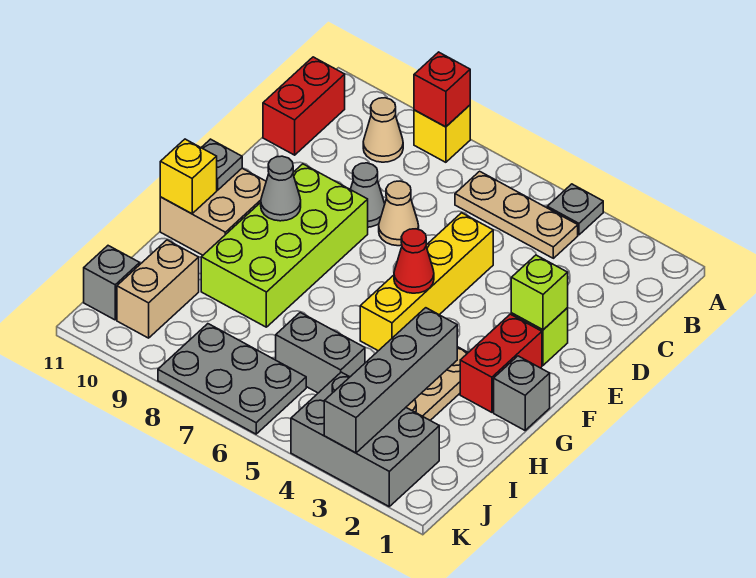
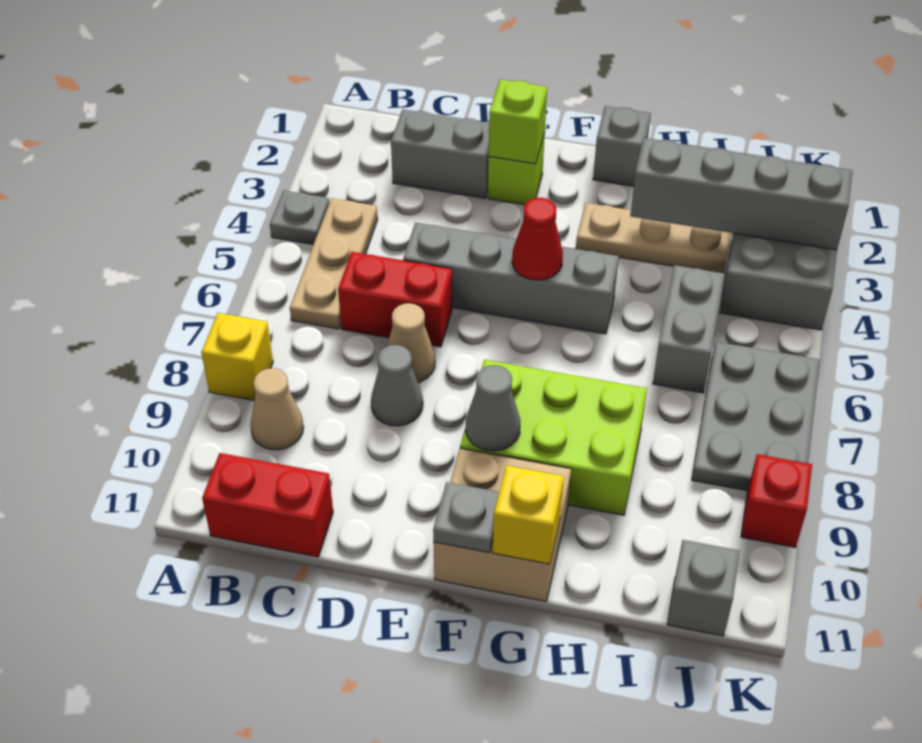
red brick A8 level 2 -> red brick K9 level 1
none -> grey brick C2:D2 level 1
yellow brick D5:G5 level 1 -> grey brick D5:G5 level 1
lime brick E8:H9 level 1 -> lime brick F8:H9 level 1
red brick F2:G2 level 1 -> red brick C6:D6 level 1
tan brick I10:J10 level 1 -> none

